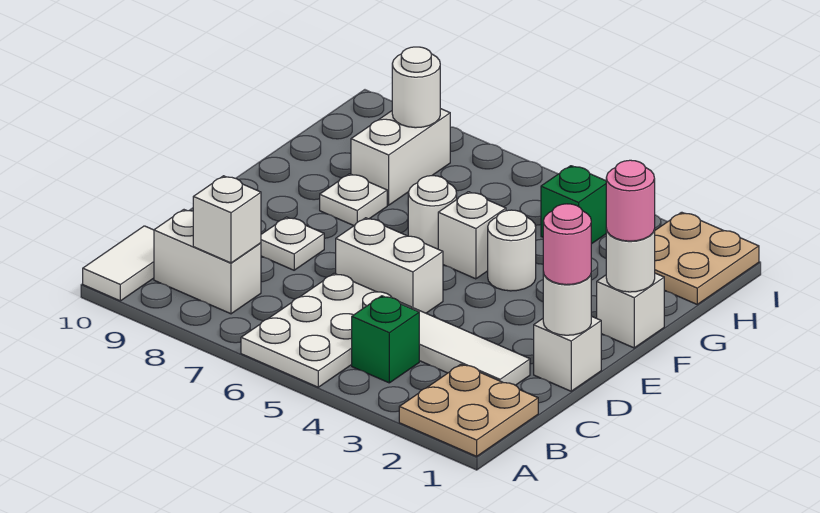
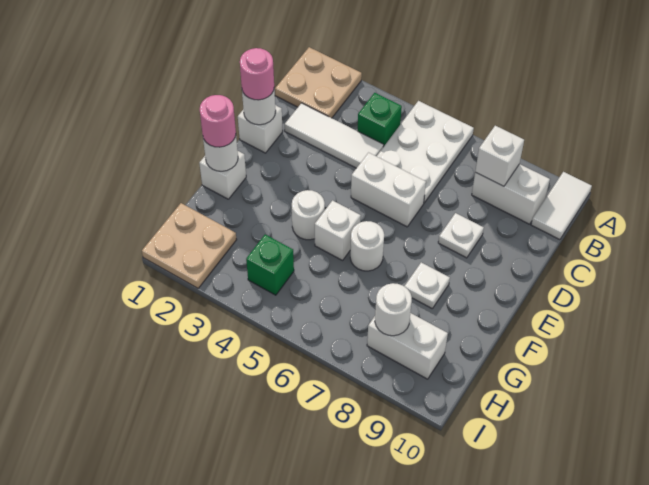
white brick G8:H8 level 1 -> white brick H8:H9 level 1

